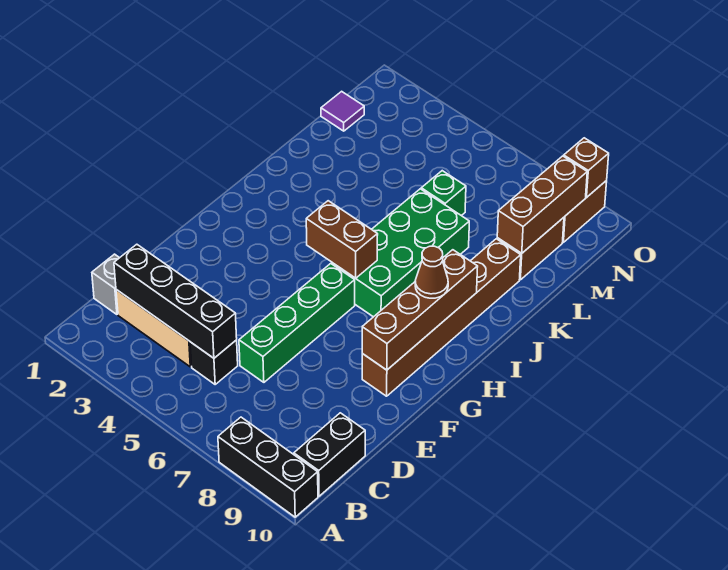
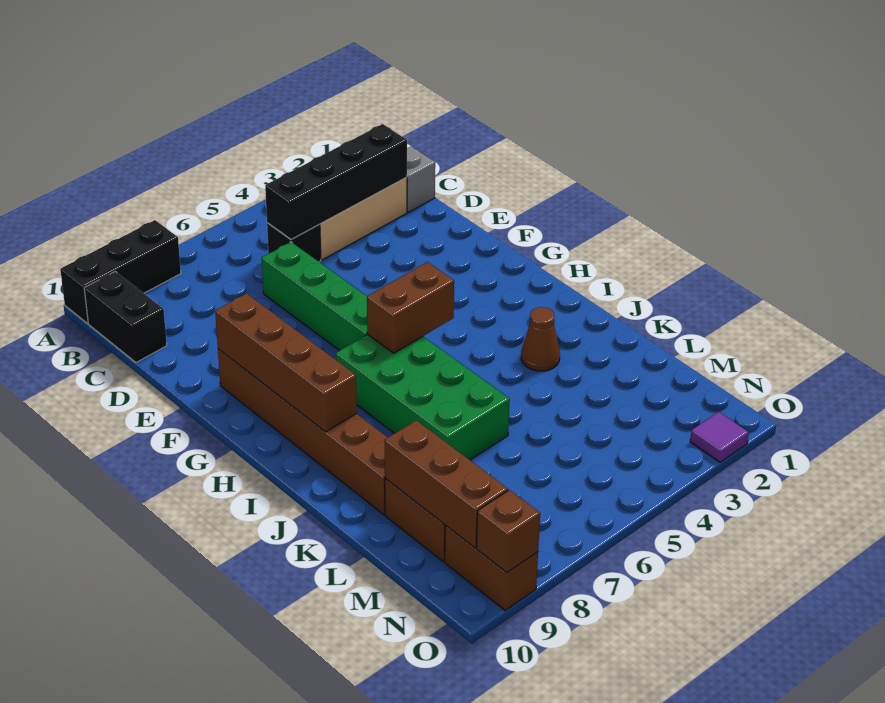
brown cone H9 level 3 -> brown cone J3 level 1
green brick L6 level 1 -> none
purple tile M1 level 1 -> purple tile O2 level 1

